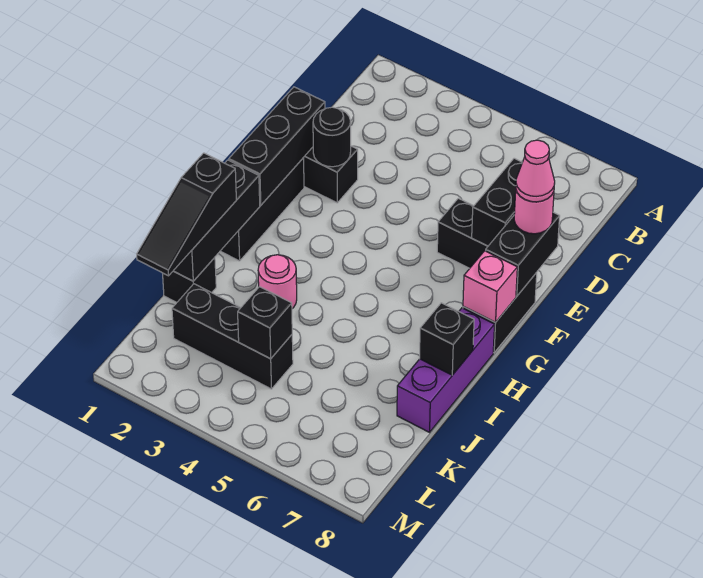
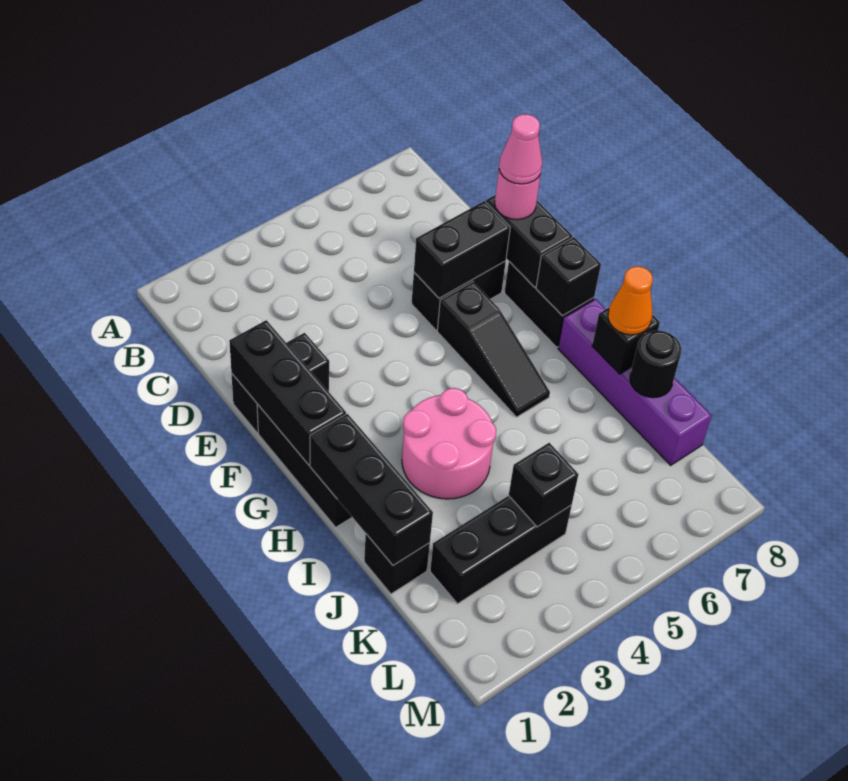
black brick D7:E7 level 2 -> black brick E6:E7 level 2
black round brick E2 level 2 -> black round brick J8 level 2
pink brick G8 level 2 -> black brick G8 level 2
purple brick H8:J8 level 1 -> purple brick H8:K8 level 1
black slope I1:K1 level 3 top I -> black slope F6:H6 level 1 top F
pink round brick I3 level 1 -> pink round brick H3:I4 level 1
none -> orange cone I8 level 3

